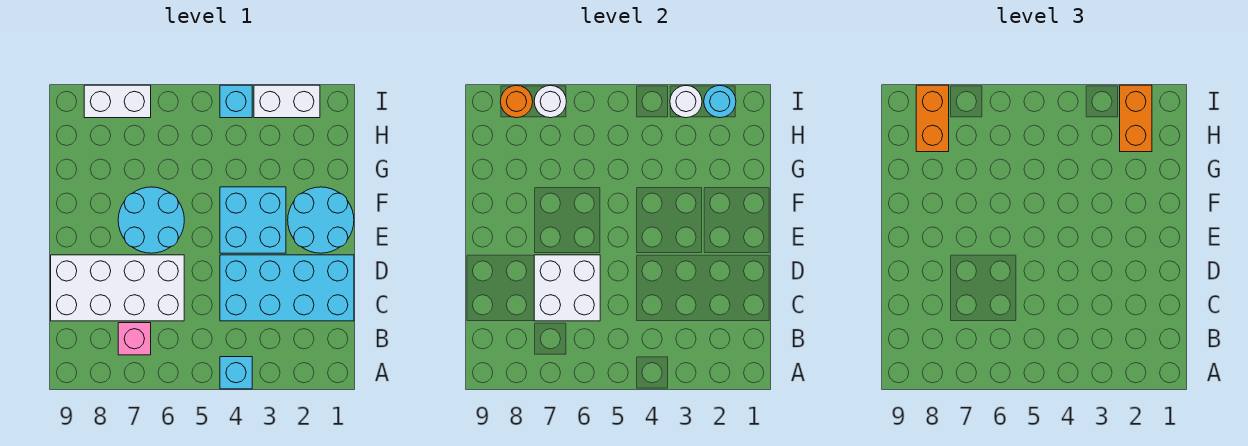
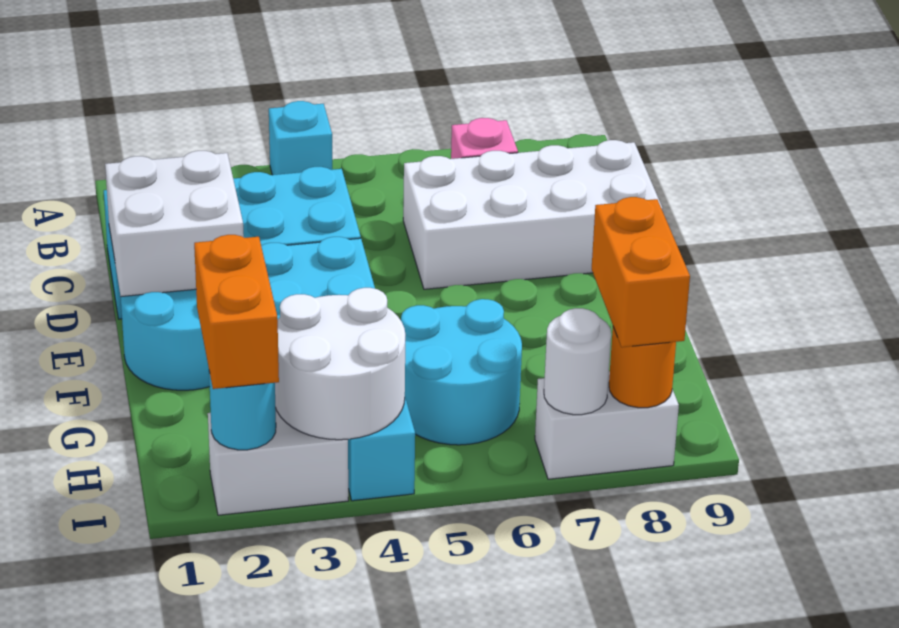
white brick C6:D7 level 2 -> white brick D1:E2 level 2
cyan round brick E6:F7 level 1 -> cyan round brick G5:H6 level 1
white round brick I3 level 2 -> white round brick H3:I4 level 2

